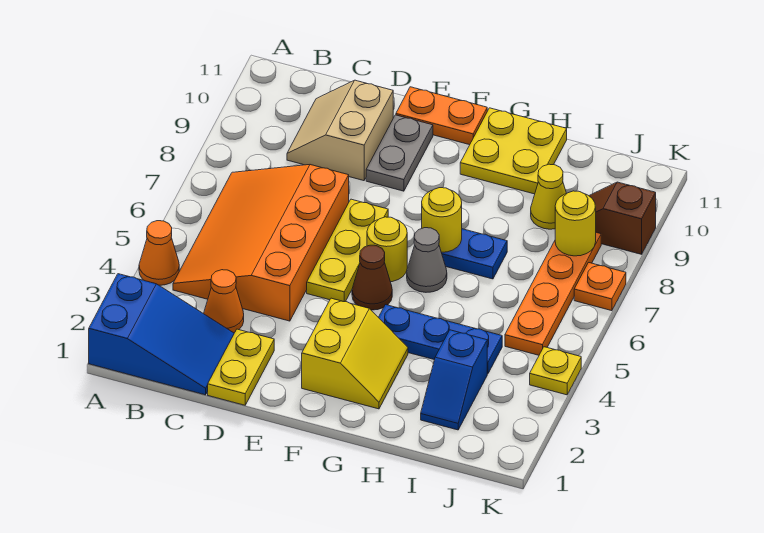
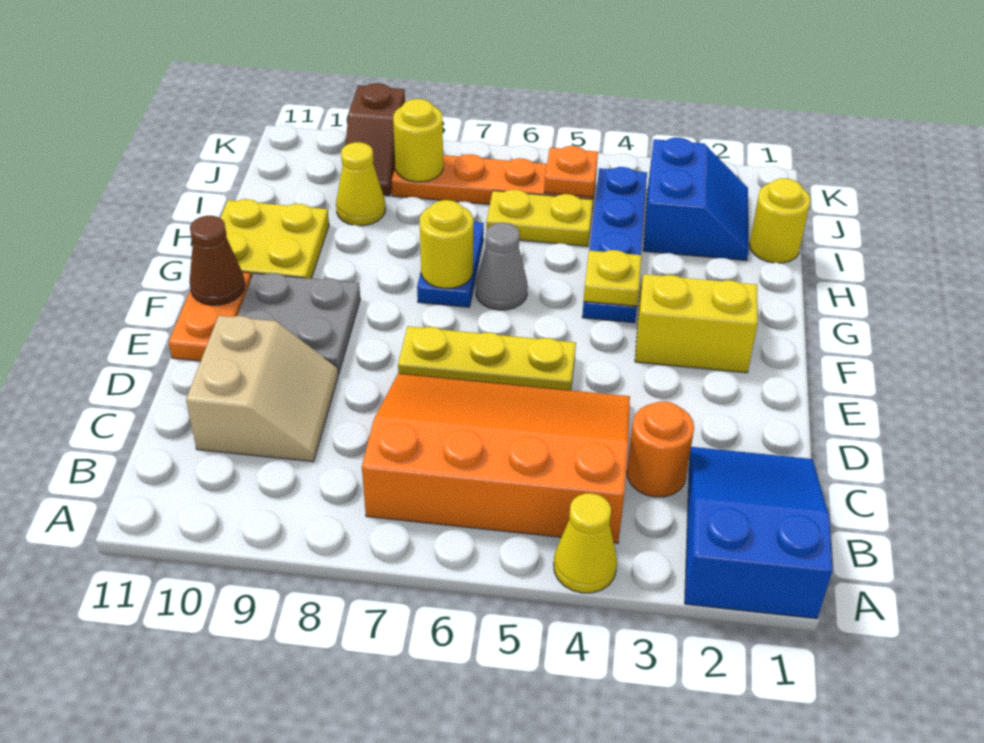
orange cone A4 level 1 -> yellow cone A4 level 1
orange slope B4:D7 level 1 top D -> orange slope B4:D7 level 1 top B
orange cone C3 level 1 -> orange round brick C3 level 1
tan slope C9:D10 level 1 top D -> tan slope C9:D10 level 1 top 10
yellow plate D1:D2 level 1 -> yellow plate I5:I6 level 1
grey plate E9:E10 level 1 -> grey plate E9:F10 level 1
brown cone F5 level 1 -> brown cone F11 level 2
yellow round brick F6 level 1 -> yellow round brick I1 level 1
blue plate G4:I4 level 1 -> blue plate G4:J4 level 1
blue slope I2:I3 level 1 top 3 -> blue slope I2:J3 level 1 top 3
yellow plate K4 level 1 -> yellow plate G4 level 2
orange plate K7 level 1 -> orange plate J5 level 2

